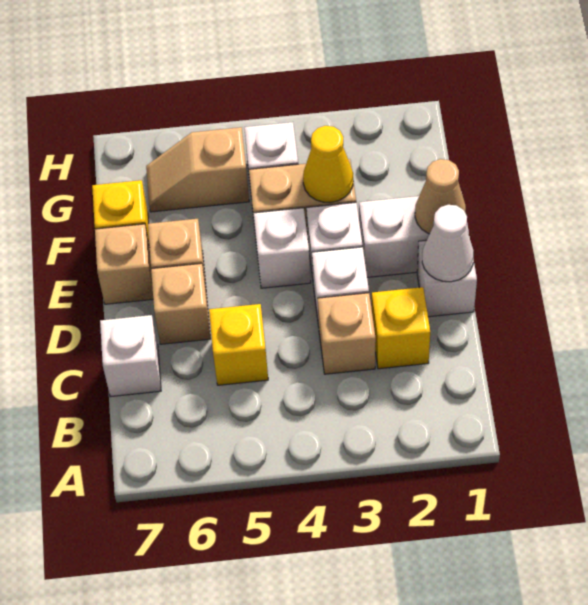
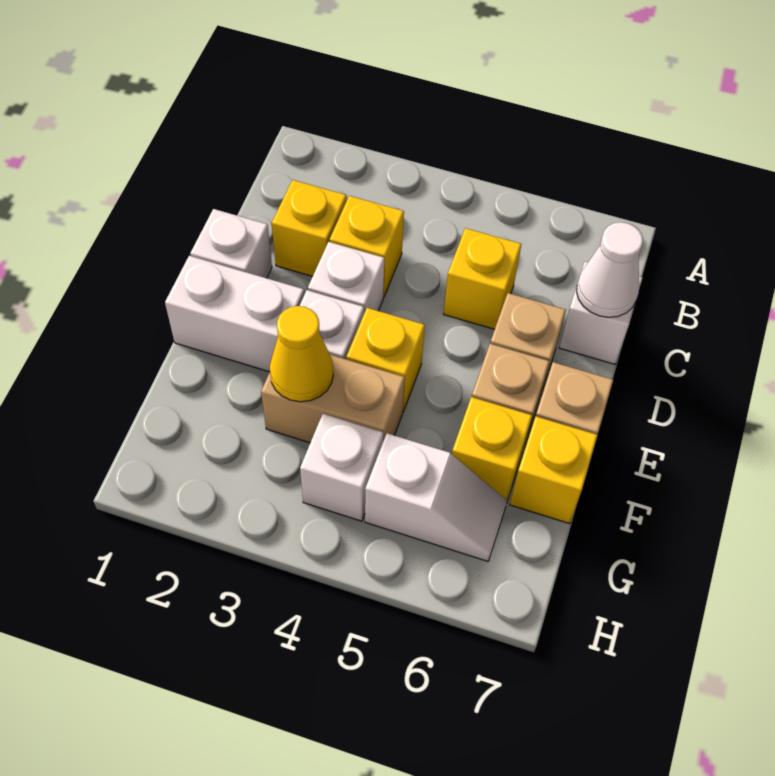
tan brick C3 level 1 -> yellow brick C3 level 1
white cone D1 level 2 -> white cone C7 level 2
tan cone E1 level 2 -> none
white brick E4 level 1 -> yellow brick E4 level 1
none -> yellow brick F6 level 1
tan slope G5:G6 level 1 top 5 -> white slope G5:G6 level 1 top 5

